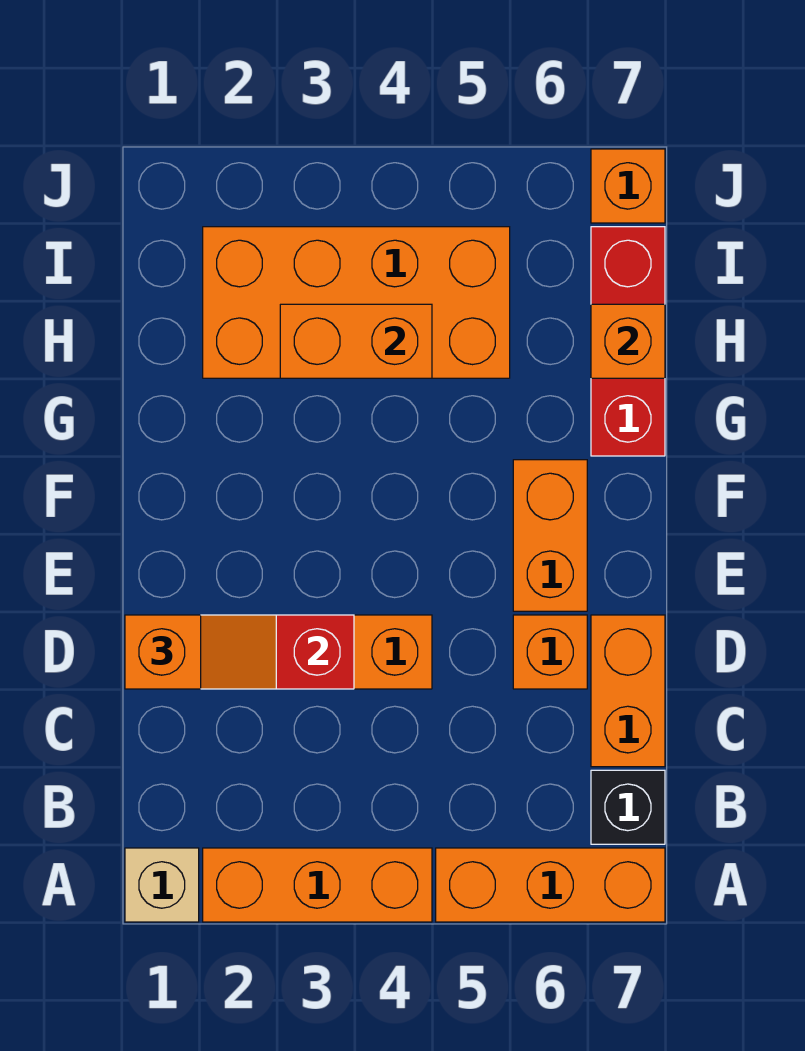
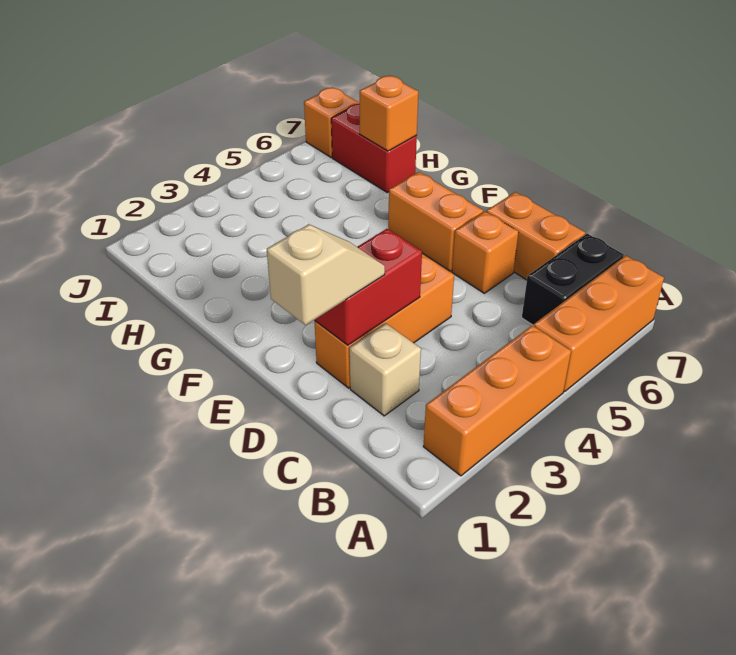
tan brick A1 level 1 -> tan brick C2 level 1
black brick B7 level 1 -> black brick B6:B7 level 1
orange slope D1:D2 level 3 top 1 -> tan slope D1:D2 level 3 top 1
red brick G7:I7 level 1 -> red brick H7:I7 level 1
orange brick H2:I5 level 1 -> none
orange brick H3:H4 level 2 -> none

